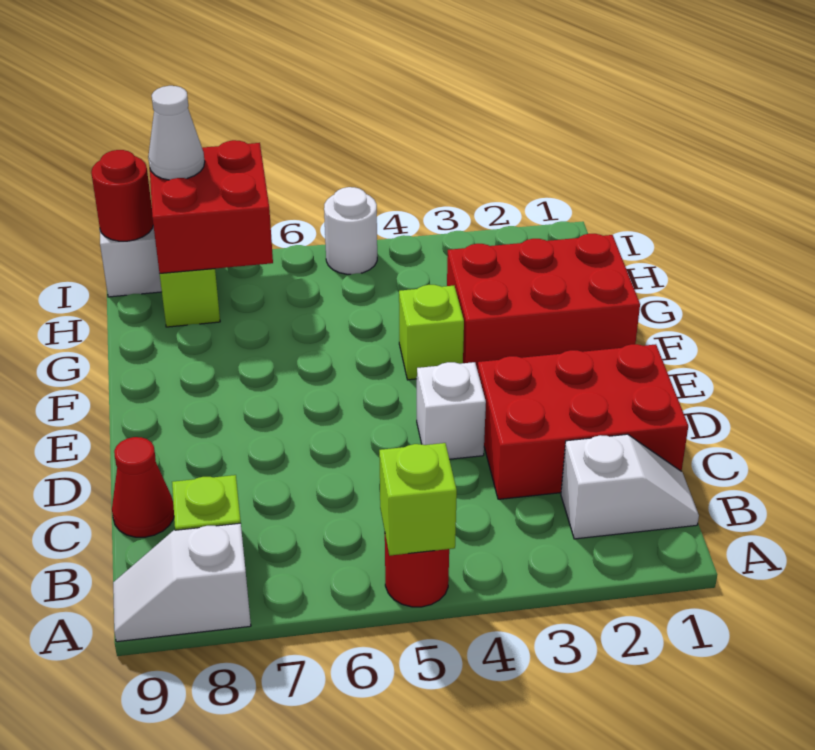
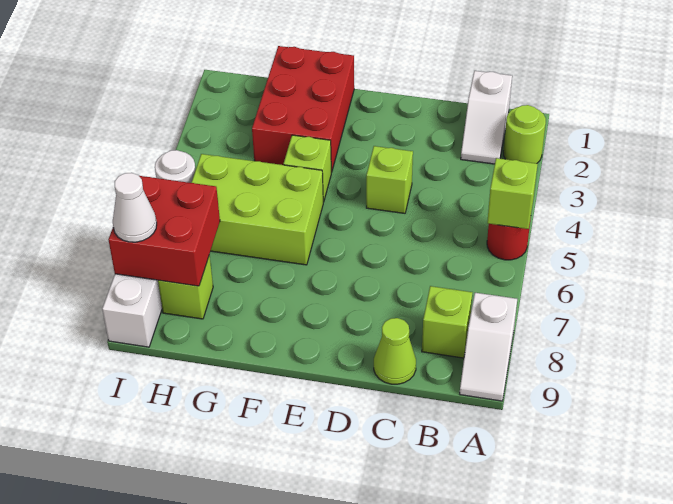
none -> lime round brick A2 level 1
white slope B1:B2 level 1 top 2 -> white slope B1:B2 level 1 top 1
red brick C1:D3 level 1 -> none
red cone C9 level 1 -> lime cone C9 level 1
white brick D4 level 1 -> lime brick D4 level 1
none -> lime brick F5:H6 level 1
red round brick I9 level 2 -> none

